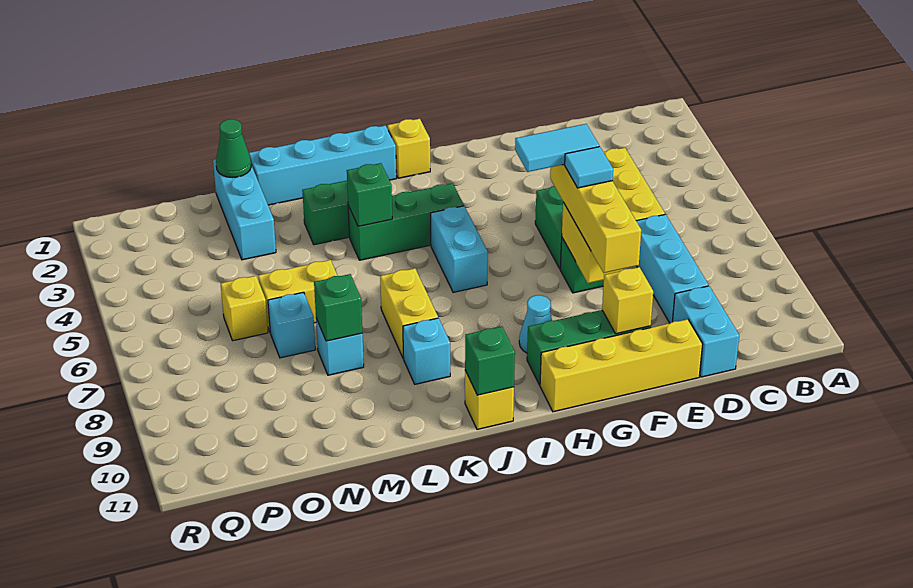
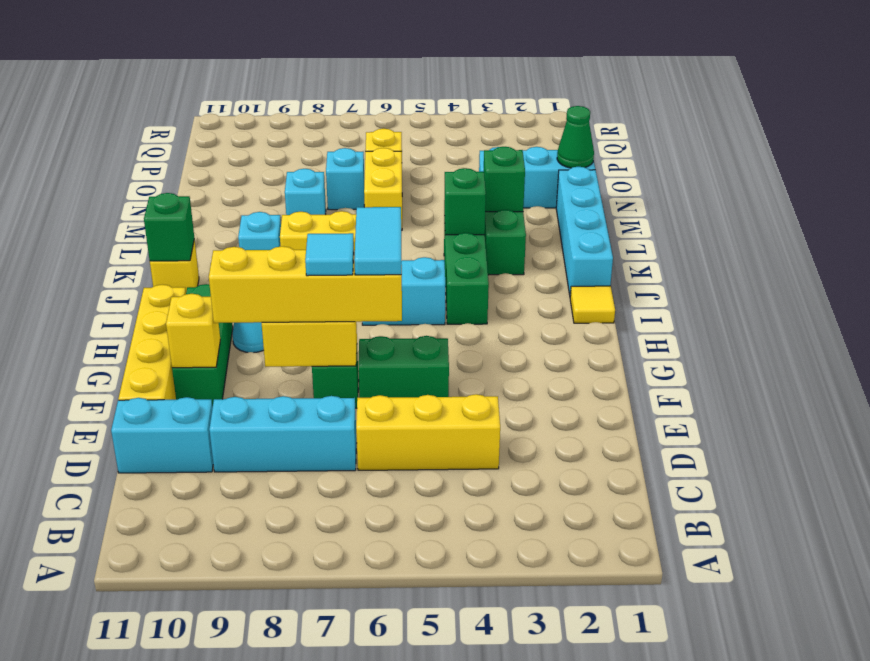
yellow brick I1 level 1 -> yellow tile I1 level 1
green brick M8 level 2 -> green brick L3 level 2

